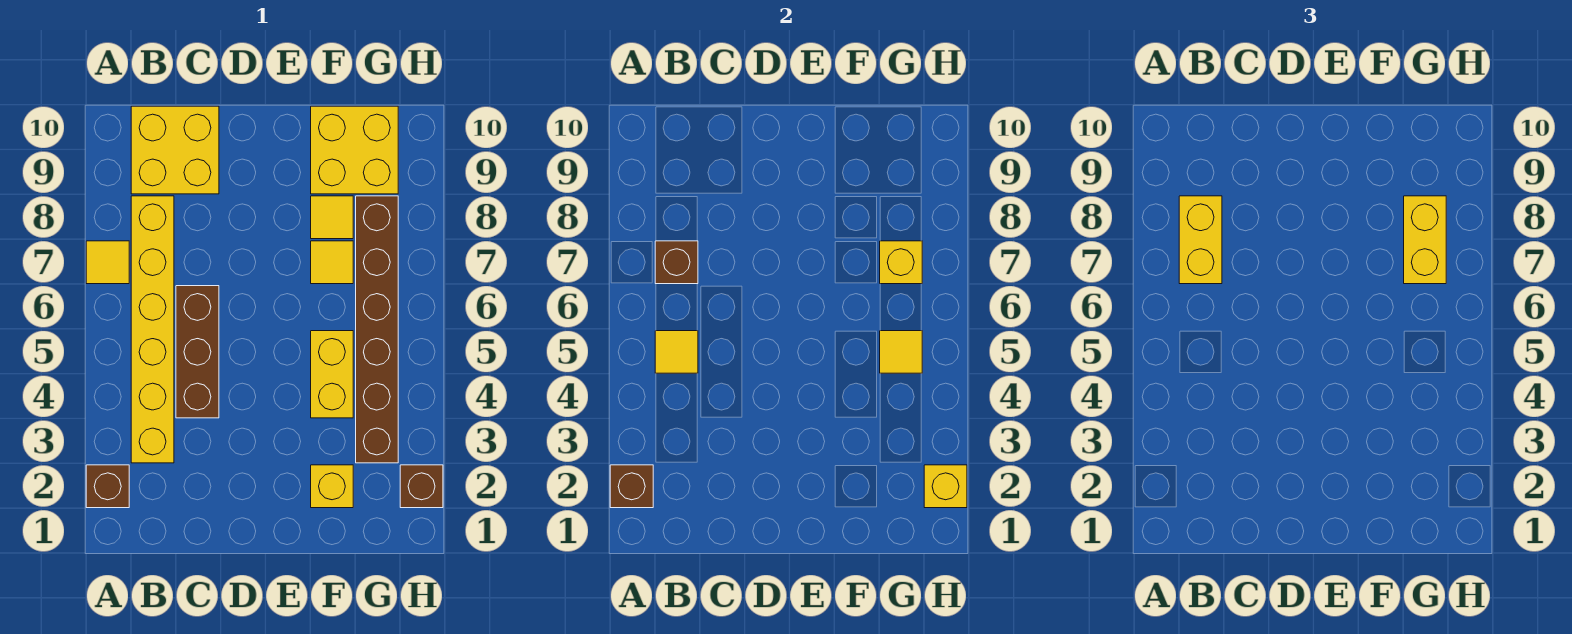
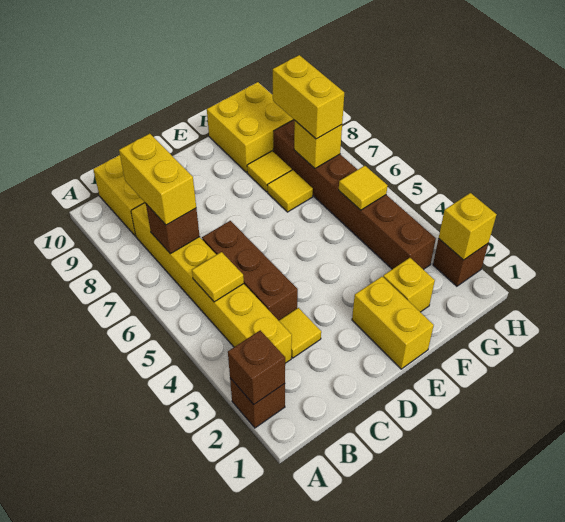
yellow tile A7 level 1 -> yellow tile C3 level 1
yellow brick F4:F5 level 1 -> yellow brick E1:E2 level 1

